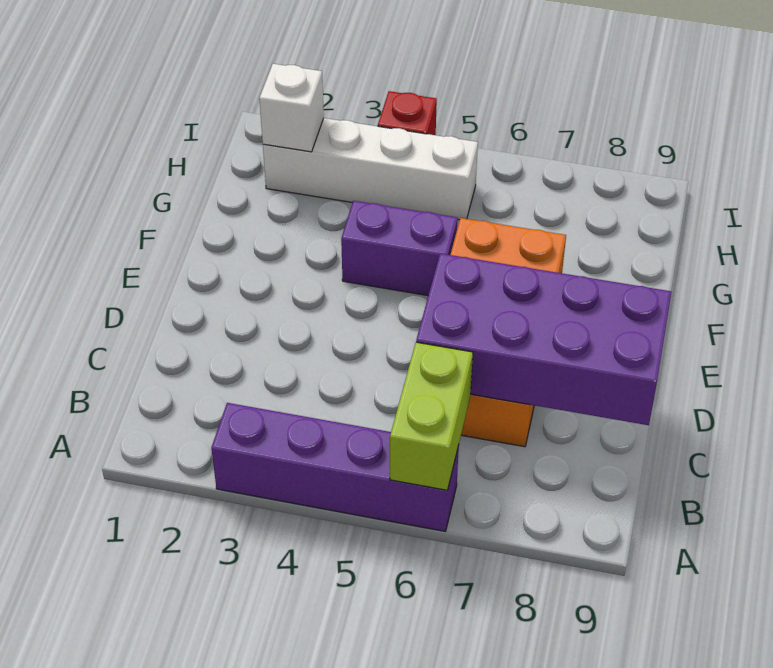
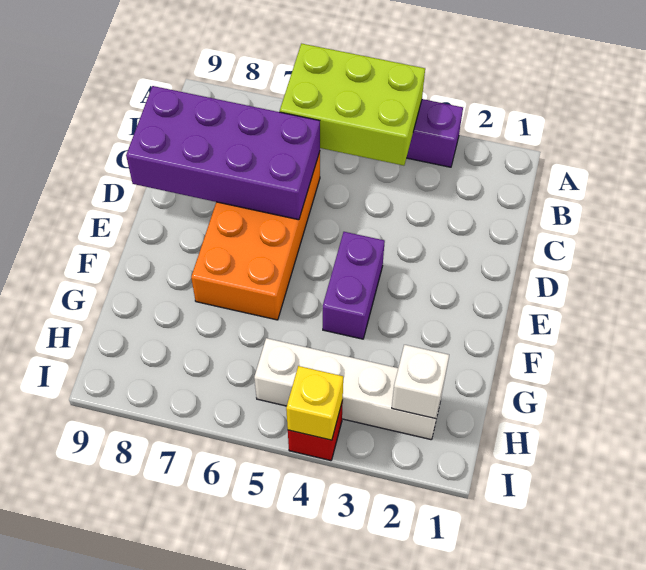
lime brick A6:B6 level 2 -> lime brick A4:B6 level 2
purple brick F4:F5 level 1 -> purple brick E4:F4 level 1
none -> yellow brick I4 level 2

